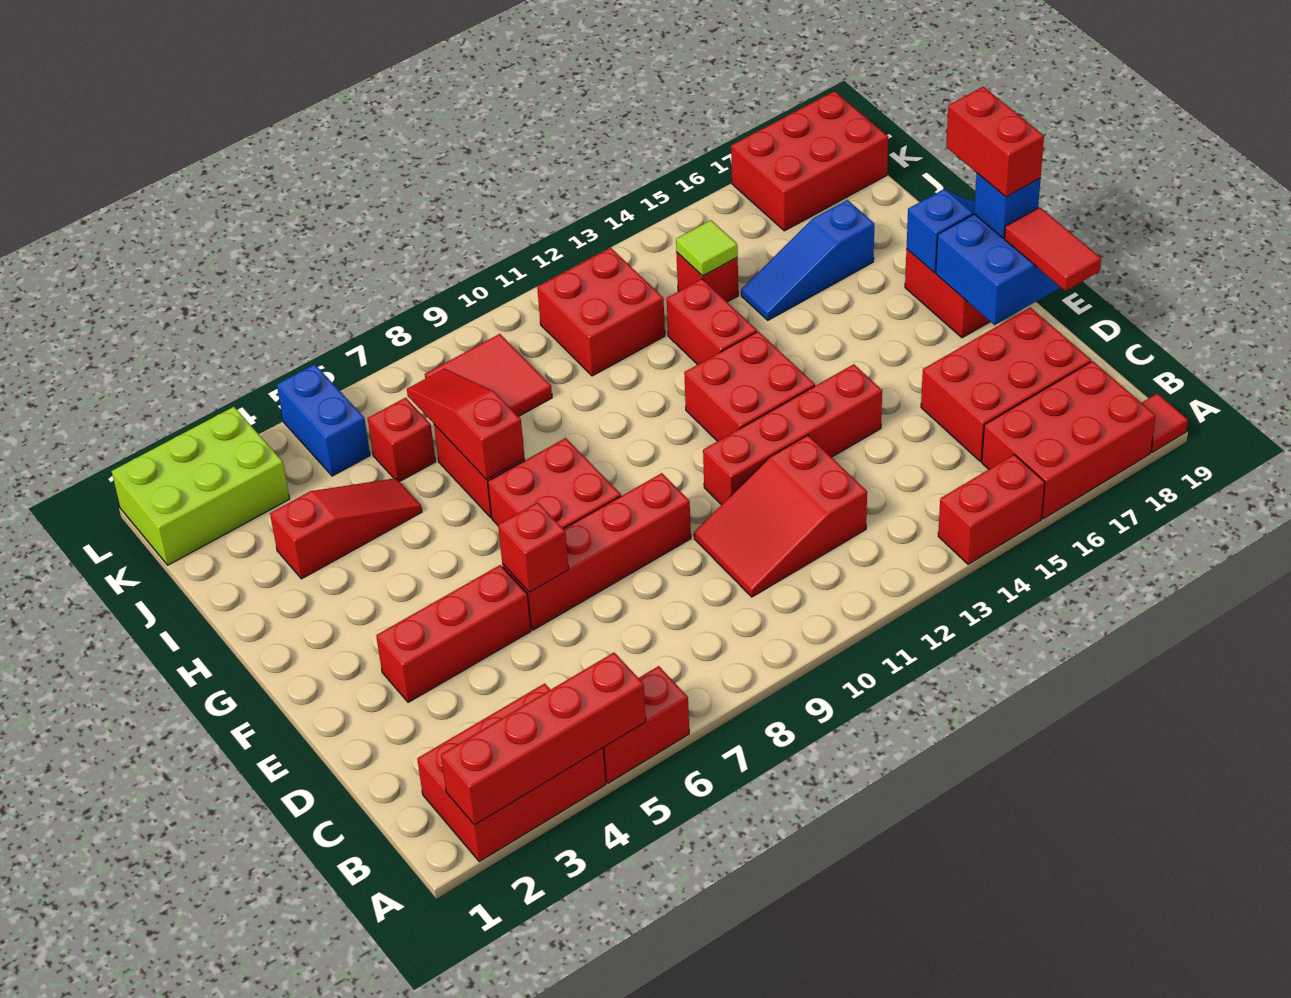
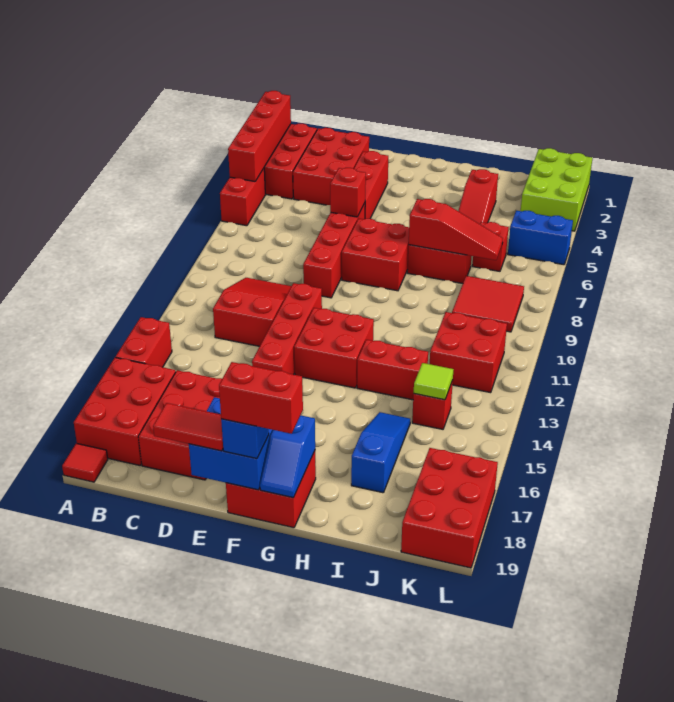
none -> red brick C2:D4 level 1

